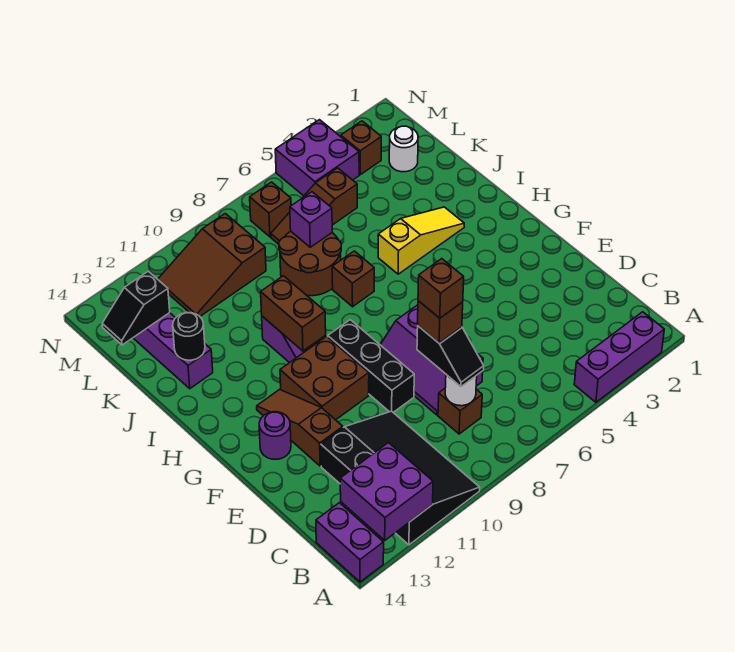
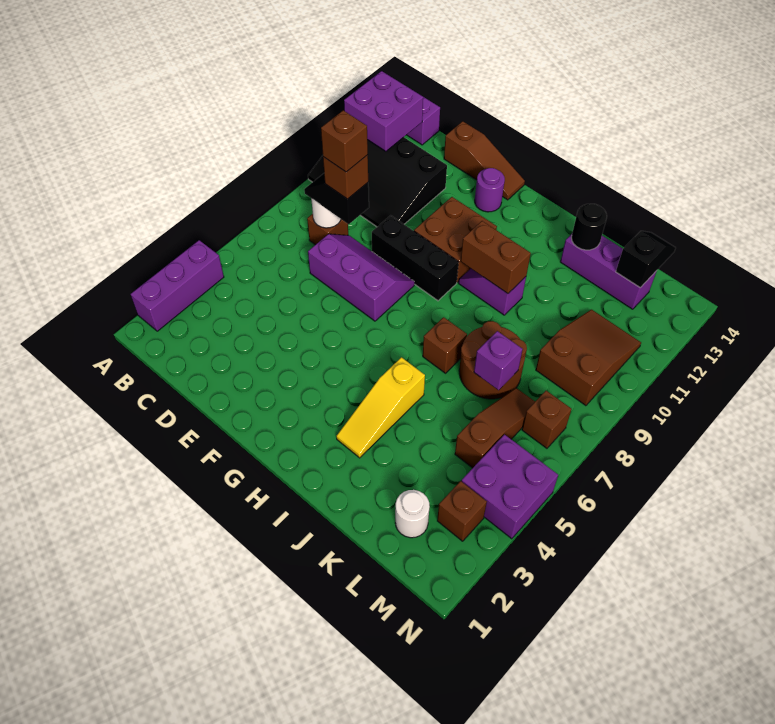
brown slope E12:G12 level 1 top E -> brown slope D14:F14 level 1 top D

